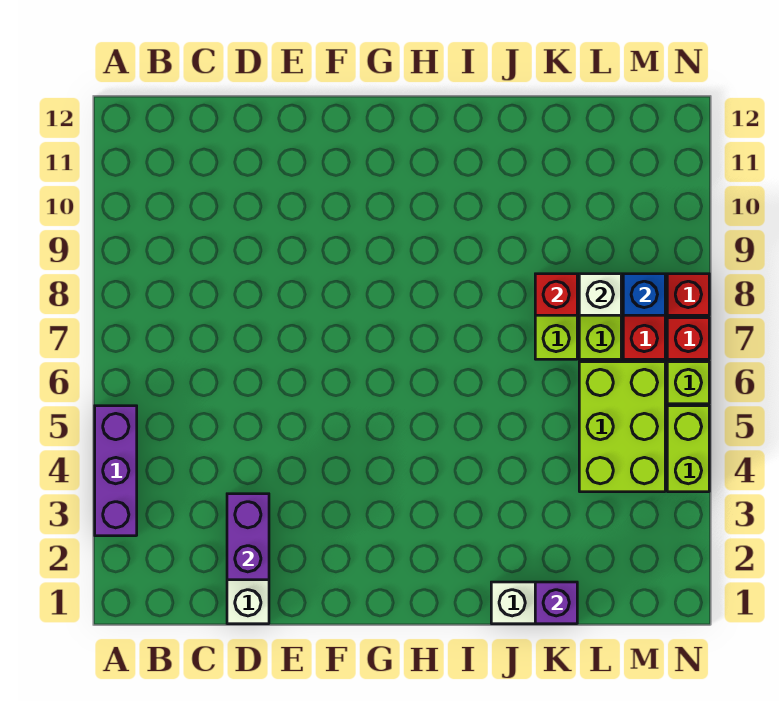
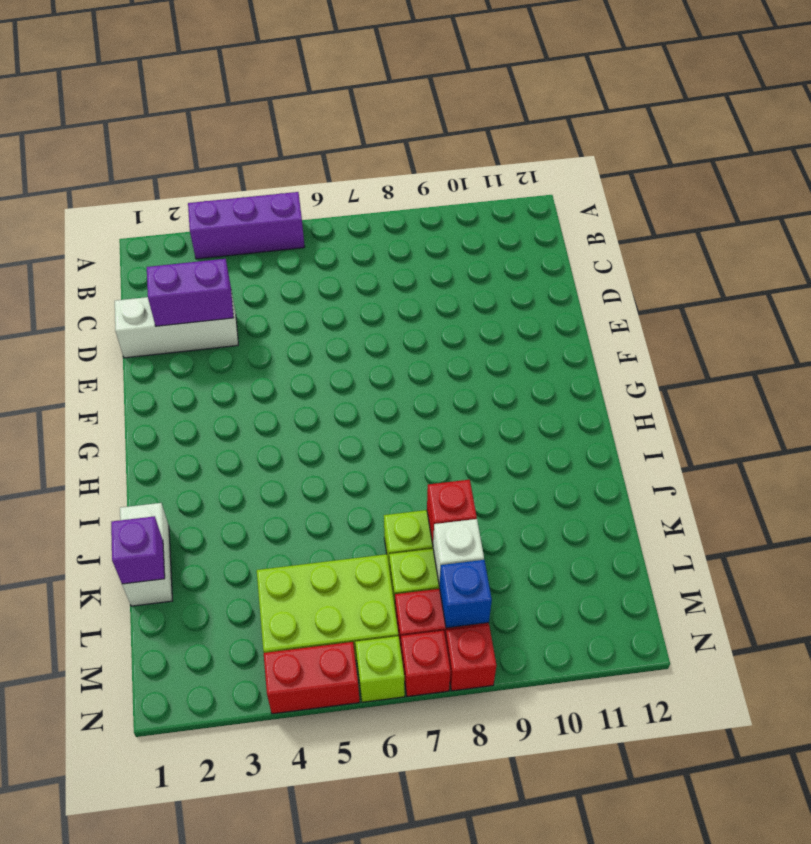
lime brick N4:N5 level 1 -> red brick N4:N5 level 1

